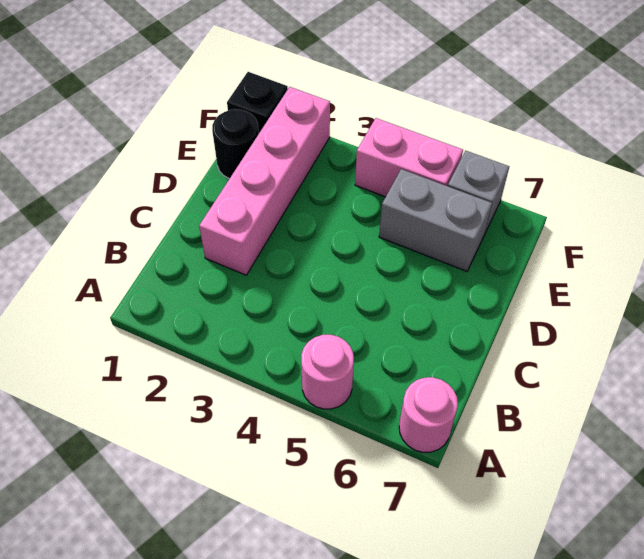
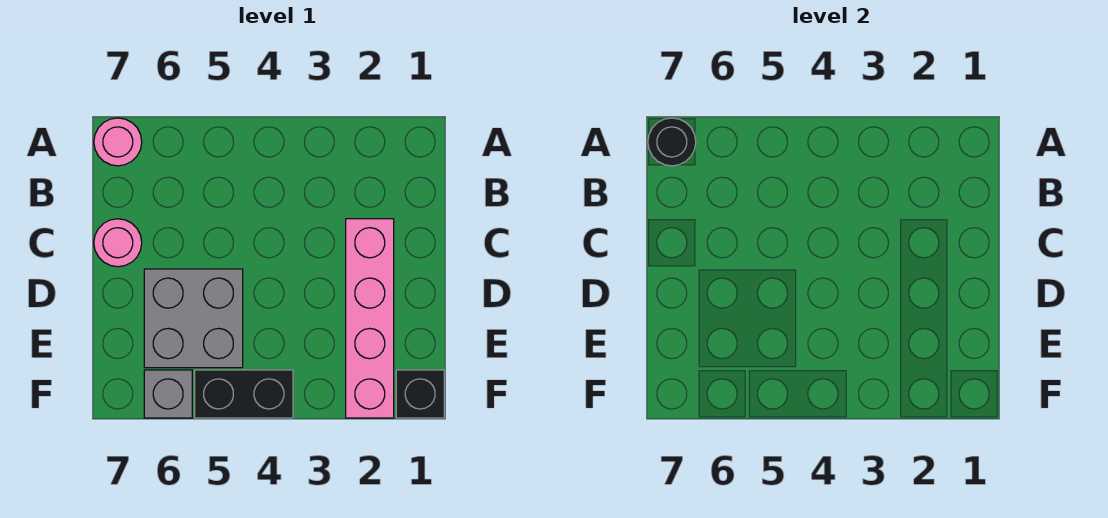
pink round brick A5 level 1 -> pink round brick C7 level 1
black round brick E1 level 1 -> black round brick A7 level 2
grey brick E5:E6 level 1 -> grey brick D5:E6 level 1
pink brick F4:F5 level 1 -> black brick F4:F5 level 1

